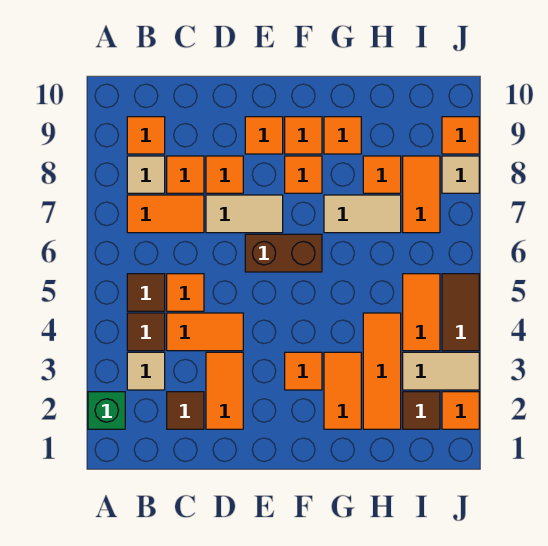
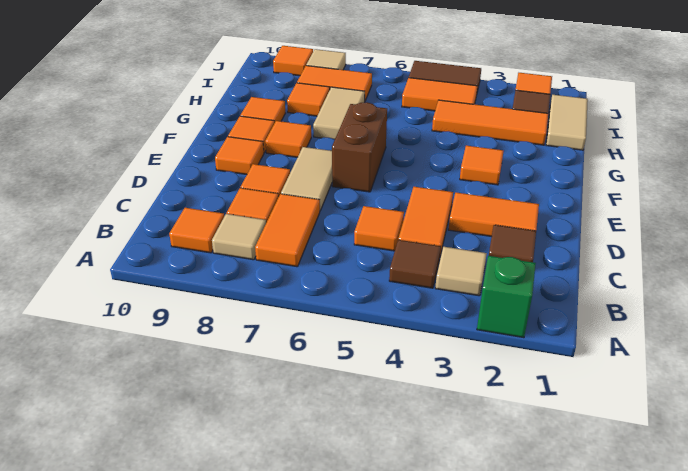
brown tile B5 level 1 -> none
orange tile G2:G3 level 1 -> none
tan tile I3:J3 level 1 -> tan tile H1:I1 level 1

